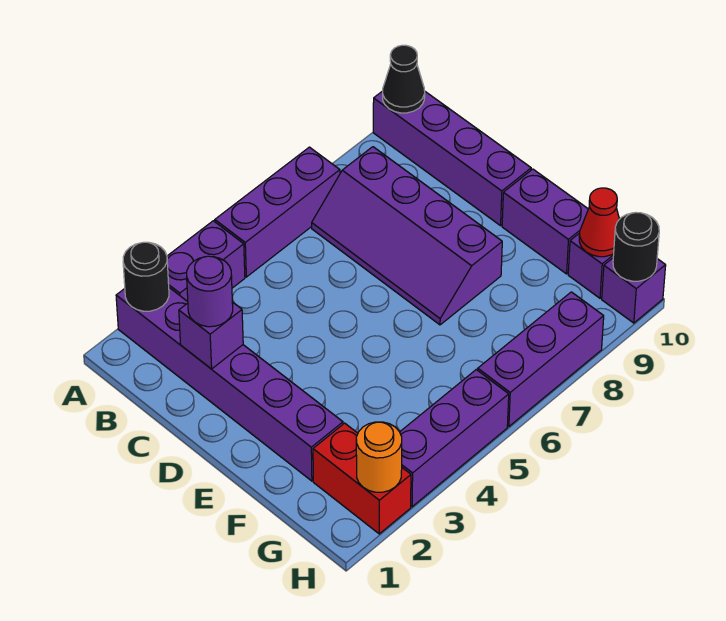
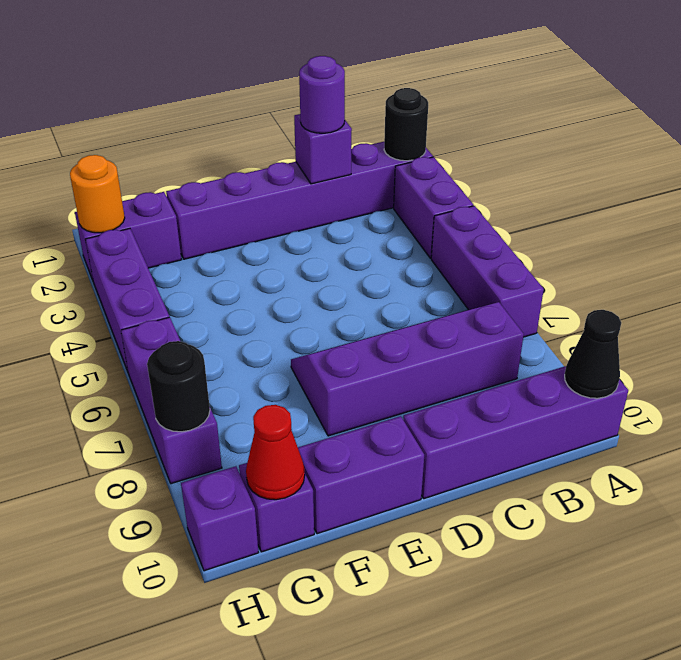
red brick G2:H2 level 1 -> purple brick G2:H2 level 1
black round brick H10 level 2 -> black round brick H8 level 2

